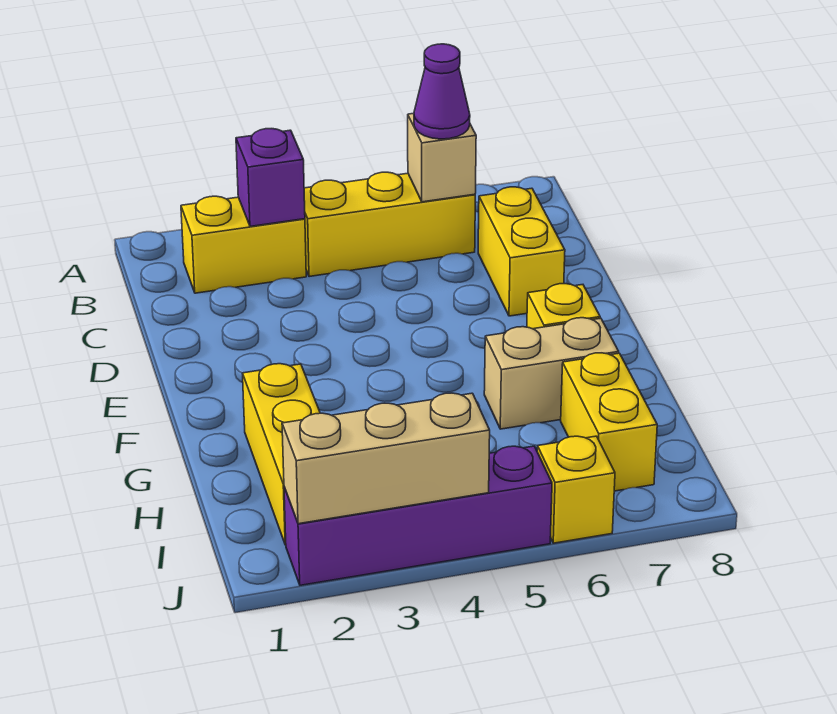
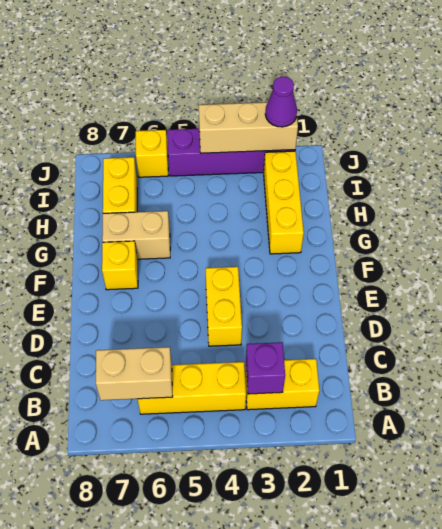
tan brick B6 level 2 -> tan brick B6:B7 level 2
purple cone B6 level 3 -> purple cone J2 level 3
yellow brick C7:D7 level 1 -> yellow brick D4:E4 level 1

